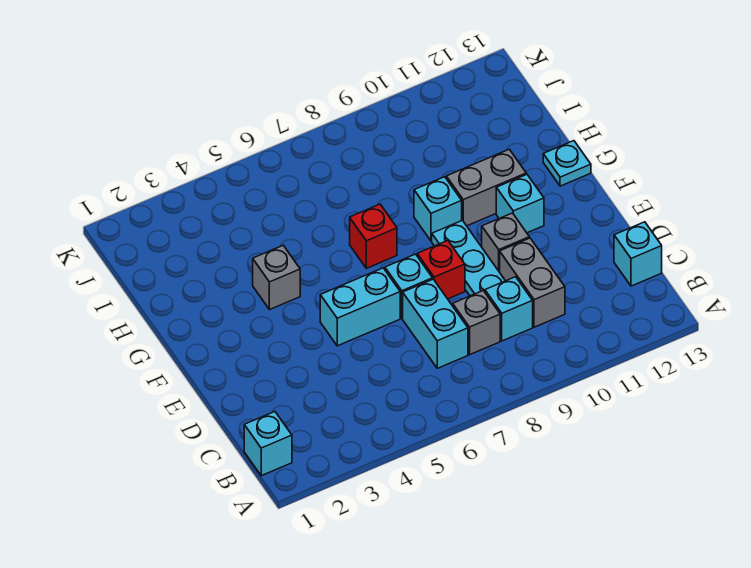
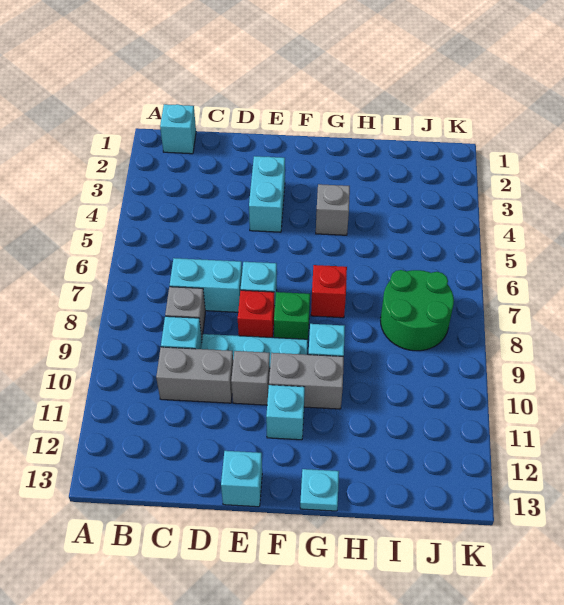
cyan brick C13 level 1 -> cyan brick E13 level 1
cyan brick E5:E6 level 1 -> cyan brick E3:E4 level 1
none -> green brick F8 level 1
grey brick G10:G11 level 1 -> grey brick F10:G10 level 1
none -> green round brick I7:J8 level 1

